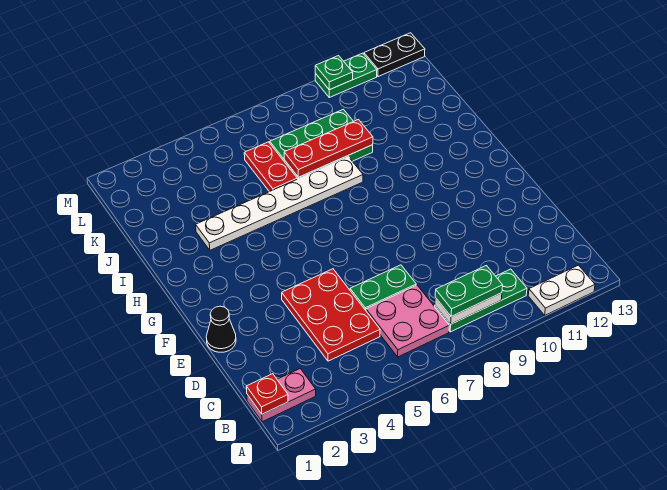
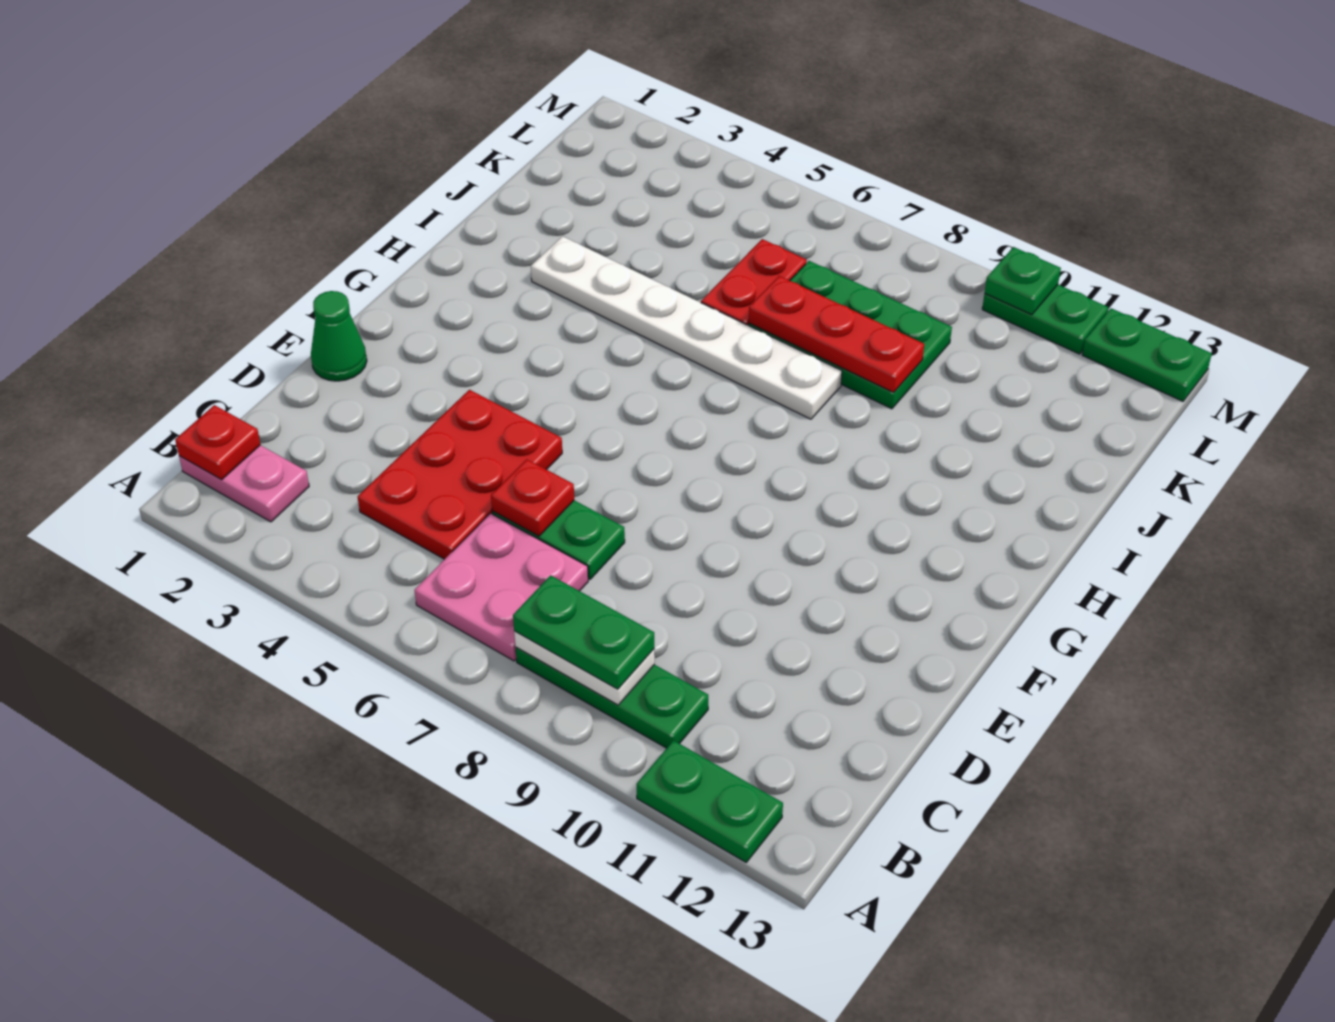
white plate A11:A12 level 1 -> green plate A11:A12 level 1
none -> red plate D6 level 2
black cone E1 level 1 -> green cone E1 level 1
black plate M12:M13 level 1 -> green plate M12:M13 level 1

